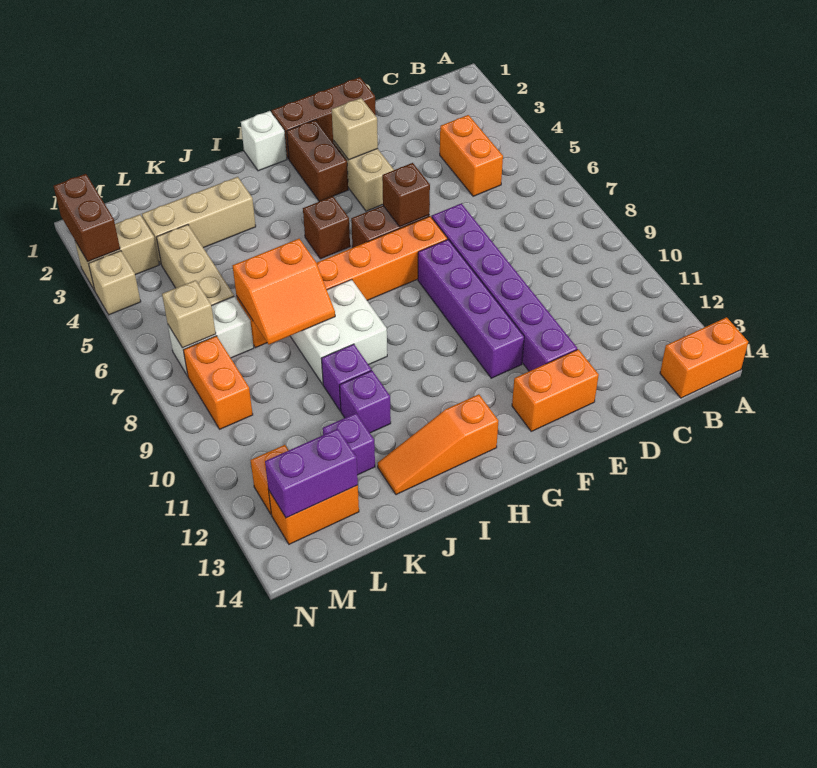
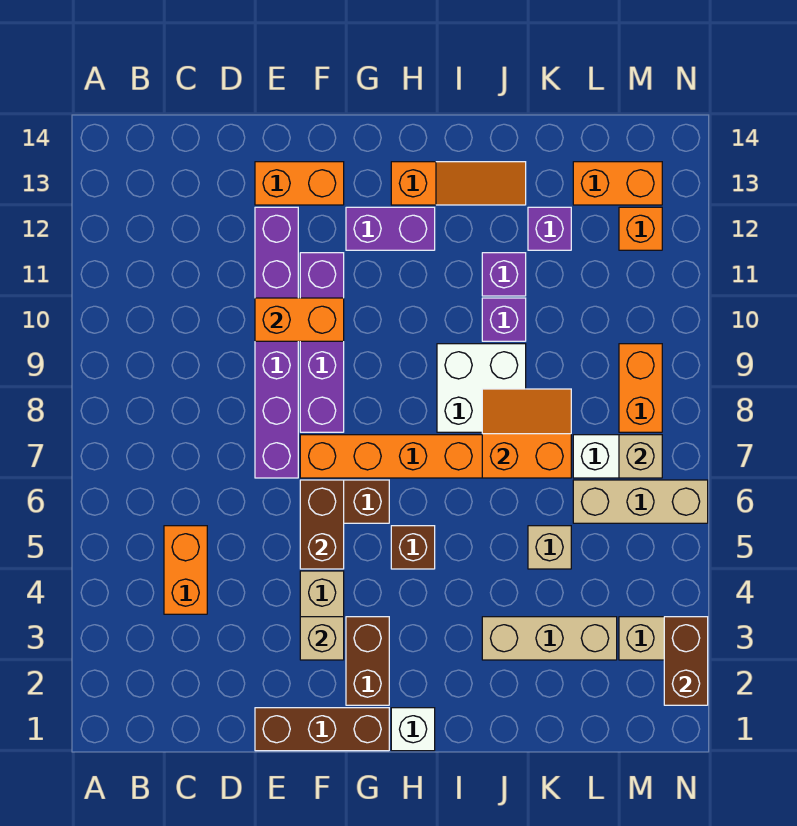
orange brick A14:B14 level 1 -> orange brick E10:F10 level 2
brown brick F6 level 2 -> brown brick F5:F6 level 2
tan brick L4:L6 level 1 -> tan brick L6:N6 level 1
purple brick L13:M13 level 2 -> purple brick G12:H12 level 1
tan brick N4 level 1 -> tan brick K5 level 1

